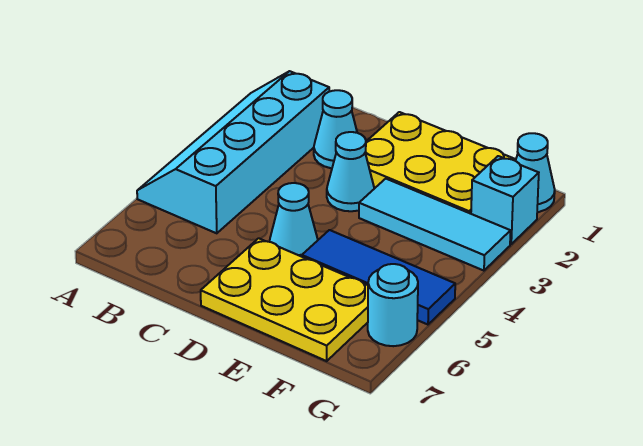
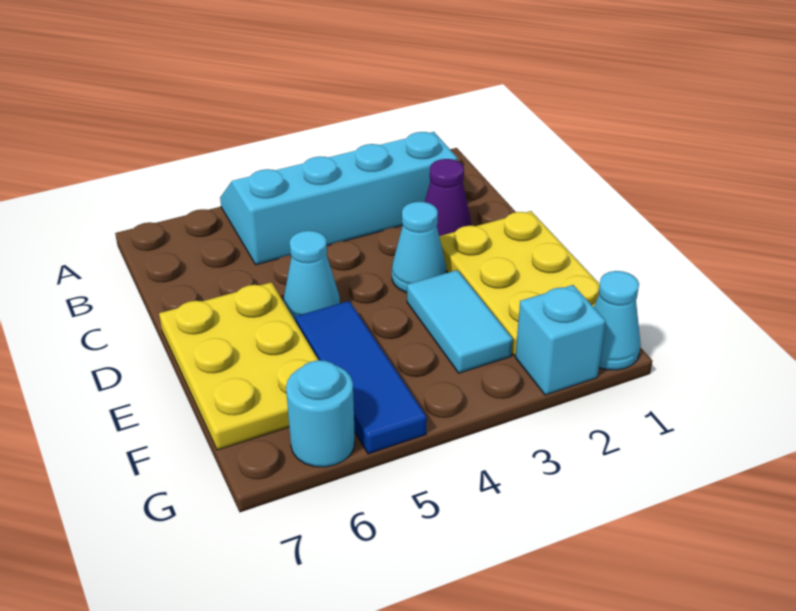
cyan cone C2 level 1 -> purple cone C2 level 1
cyan tile E3:G3 level 1 -> cyan tile E3:F3 level 1

